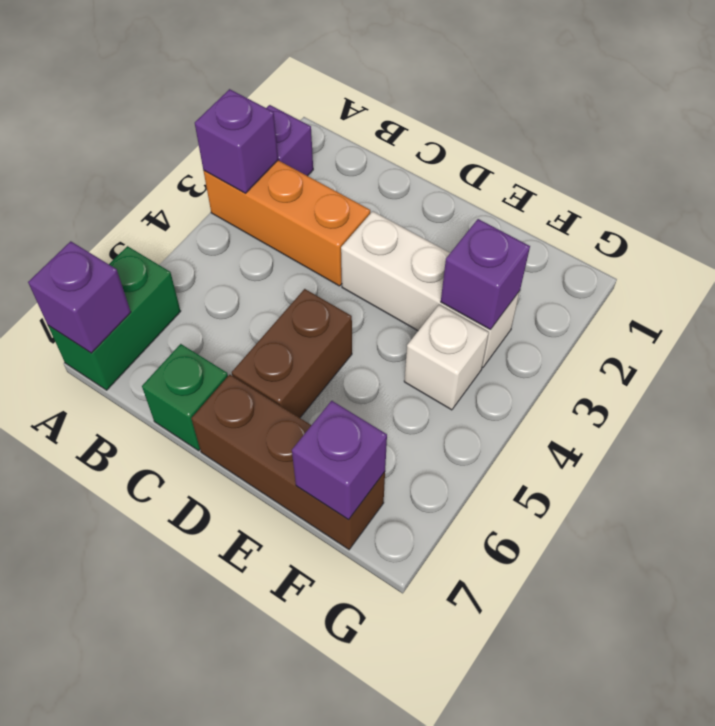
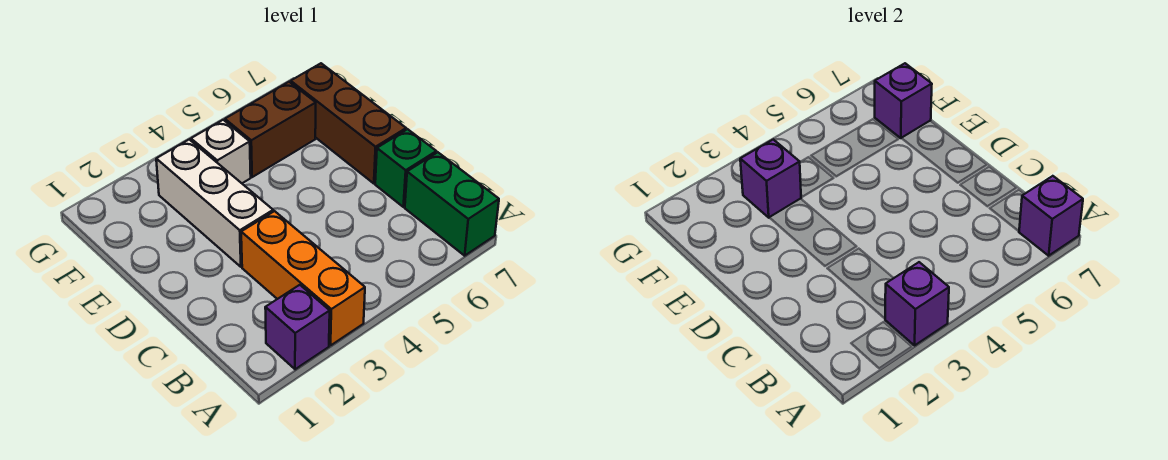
green brick A6:A7 level 1 -> green brick A7:B7 level 1
brown brick D5:D6 level 1 -> brown brick F5:F6 level 1

